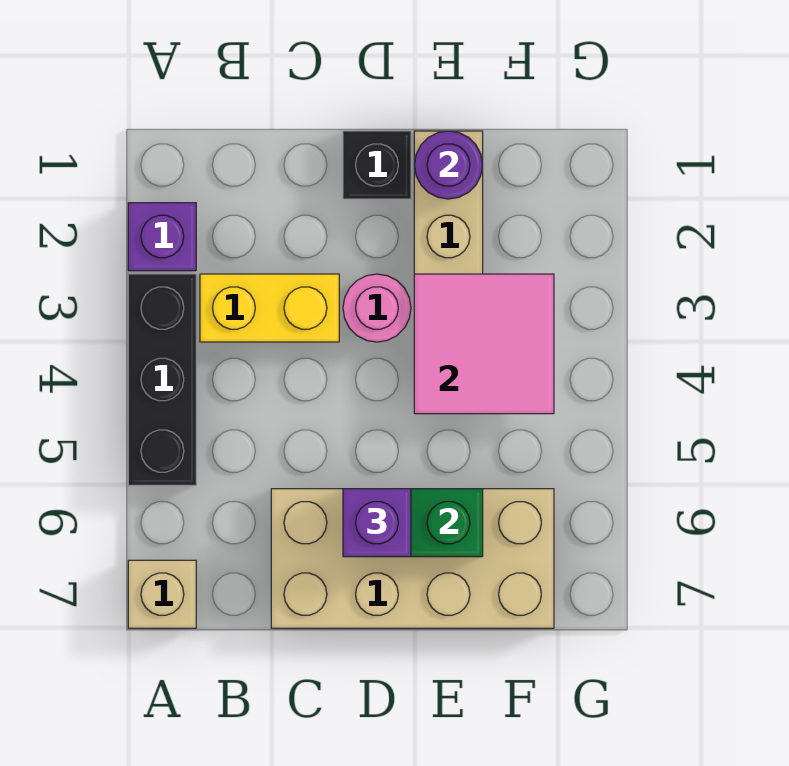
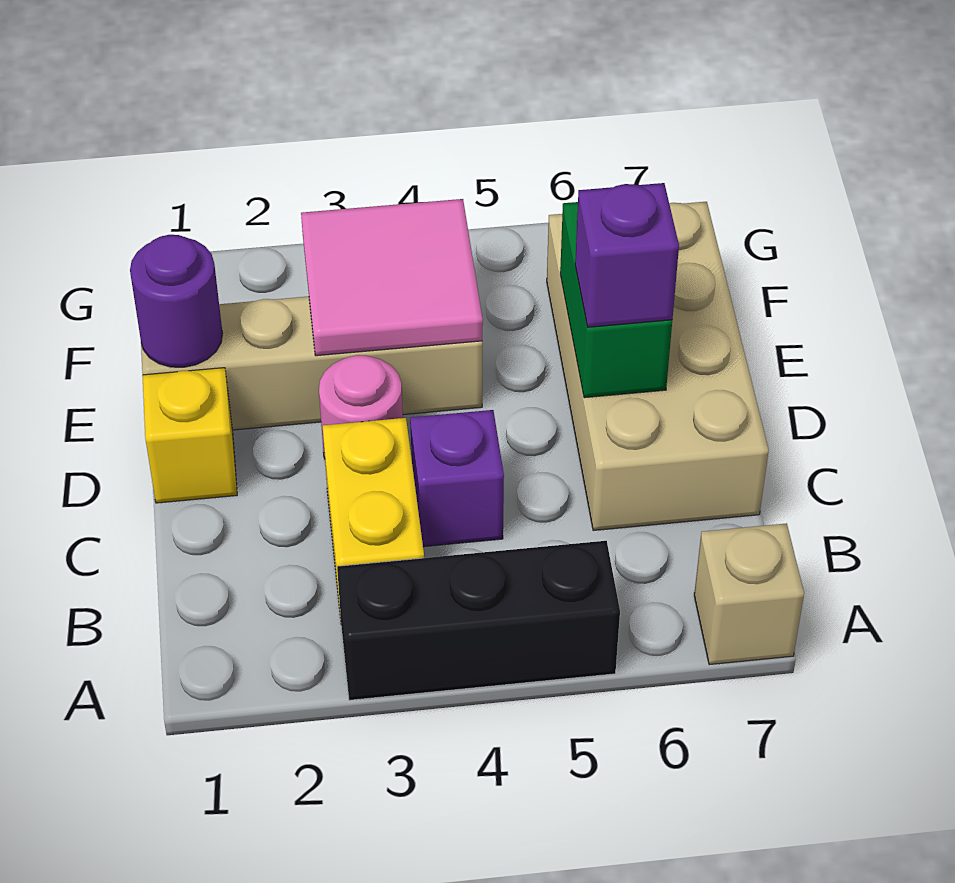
purple brick A2 level 1 -> purple brick C4 level 1
black brick D1 level 1 -> yellow brick D1 level 1

